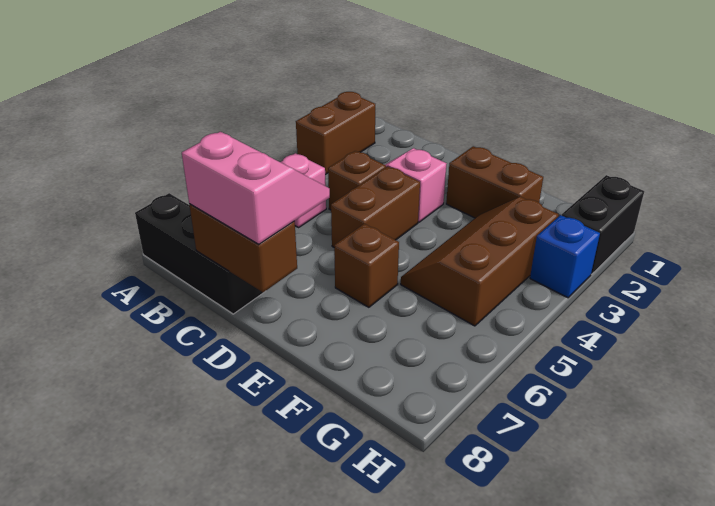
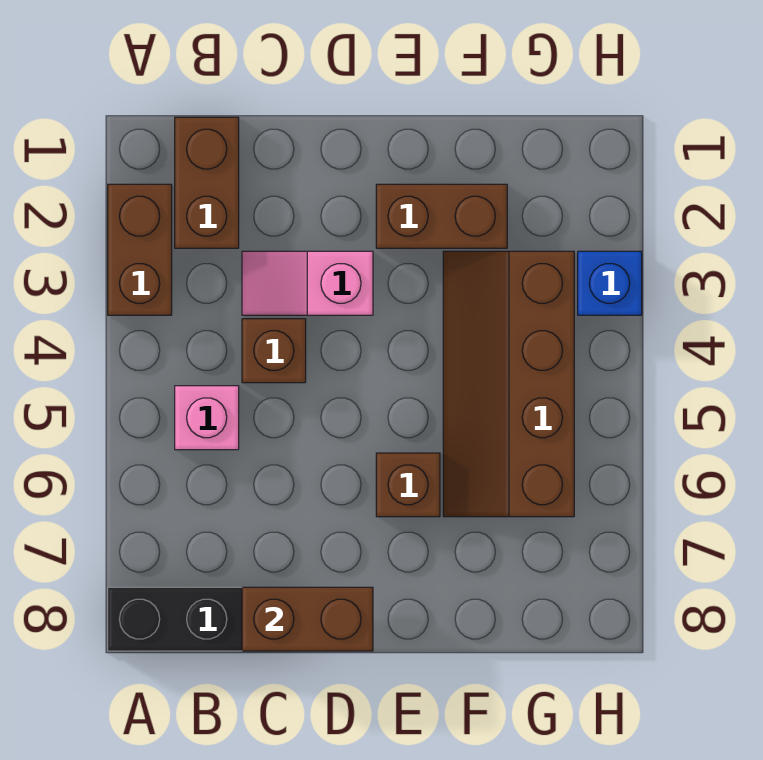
pink slope C7:D8 level 3 top 8 -> none
brown brick D4:D5 level 1 -> brown brick B1:B2 level 1
brown slope F3:G5 level 1 top G -> brown slope F3:G6 level 1 top G
black brick H1:H2 level 1 -> none

